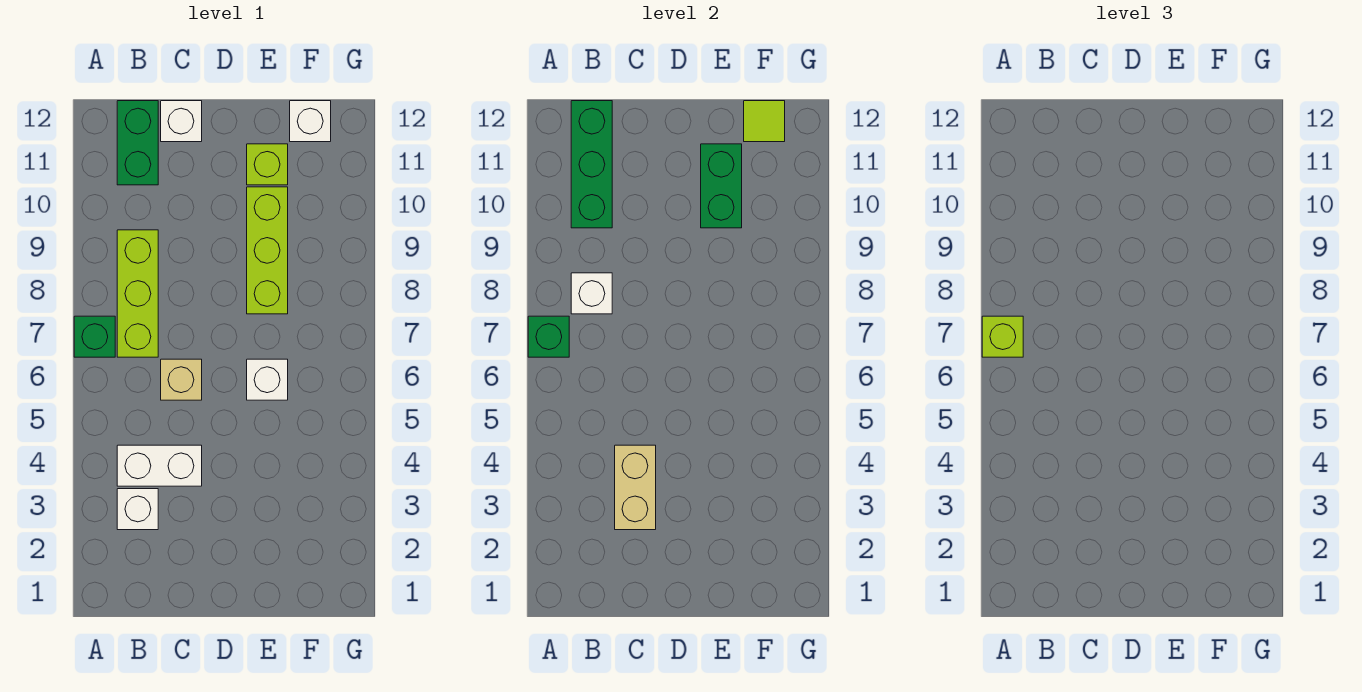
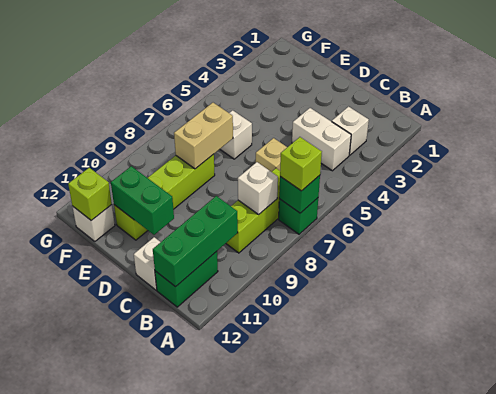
tan brick C3:C4 level 2 -> tan brick E7:E8 level 2
green brick E10:E11 level 2 -> green brick D11:E11 level 2
lime tile F12 level 2 -> lime brick F12 level 2

